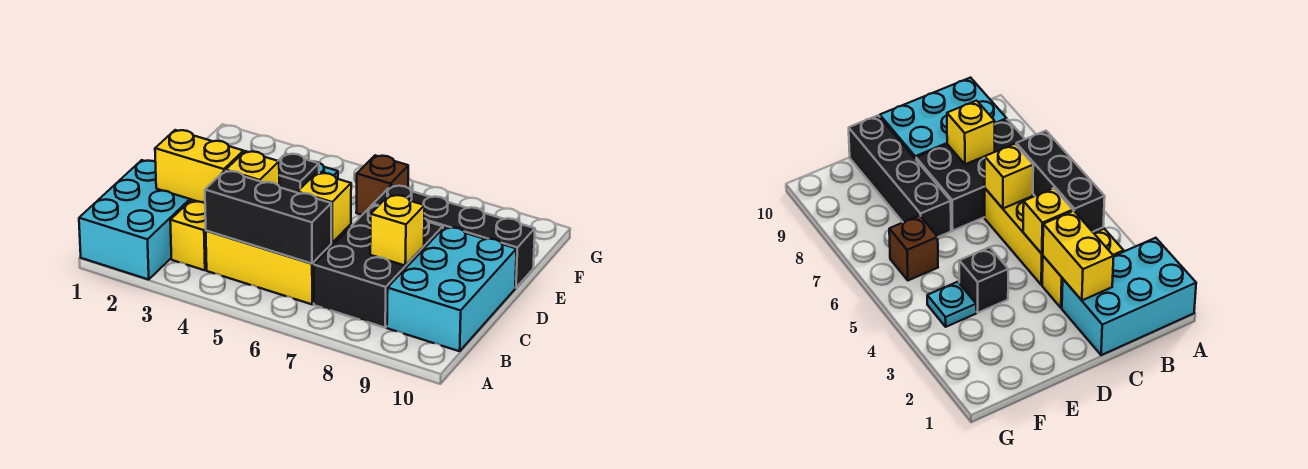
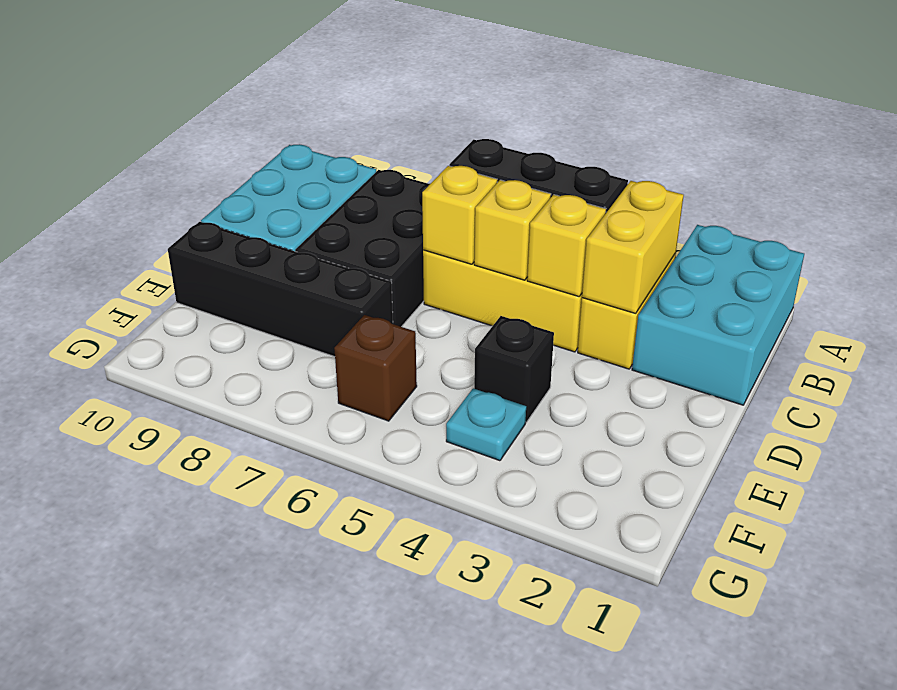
yellow brick C2:C3 level 2 -> yellow brick B3:C3 level 2
yellow brick C8 level 2 -> yellow brick C5 level 2

